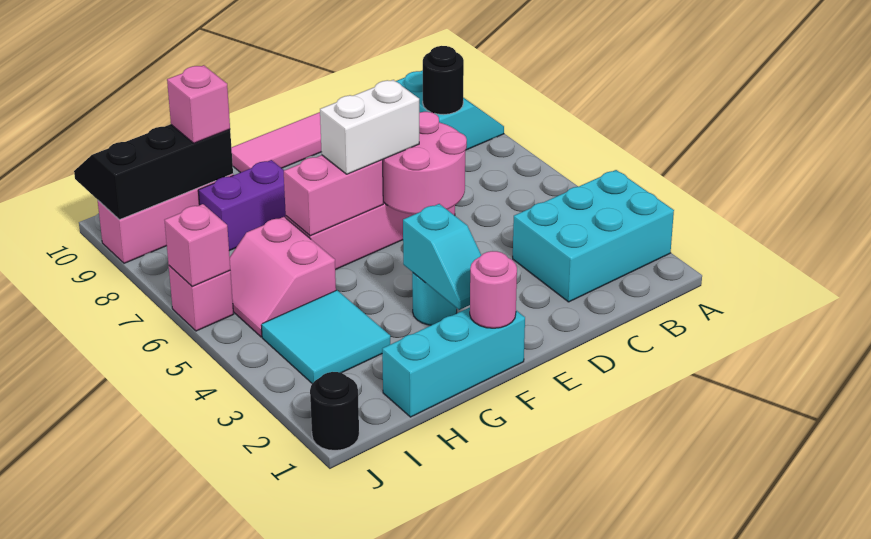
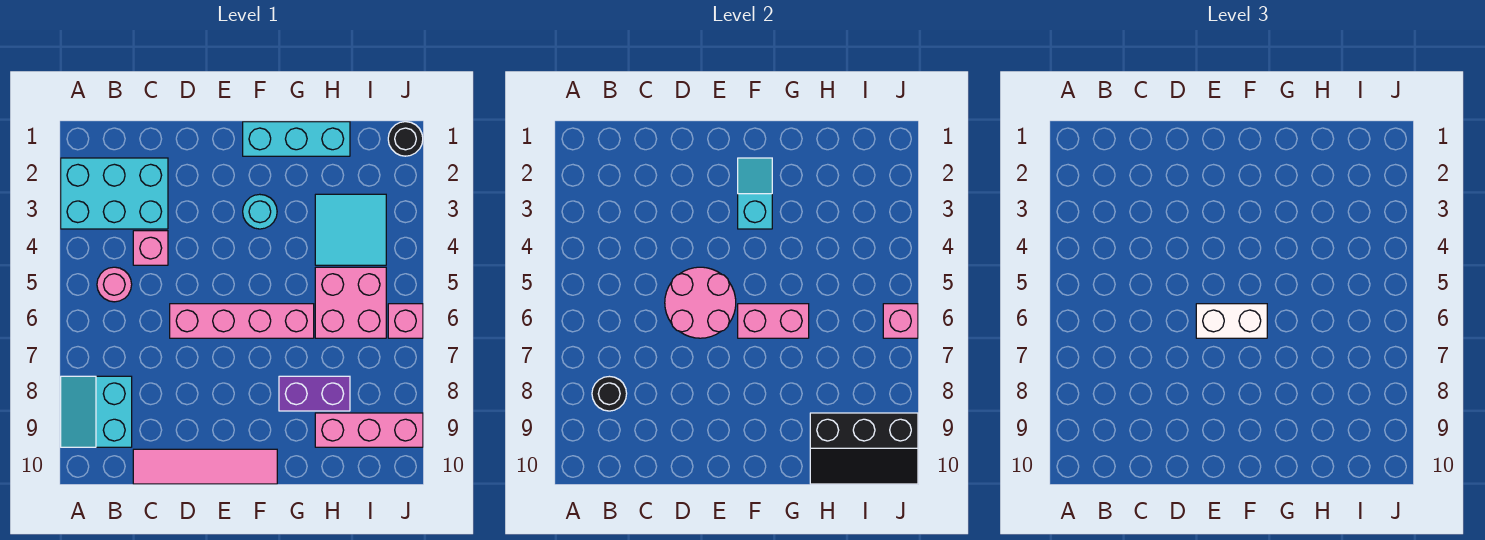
pink round brick F1 level 2 -> pink round brick B5 level 1
pink slope H5:I6 level 1 top H -> pink brick H5:I6 level 1
pink brick H9 level 3 -> pink brick C4 level 1

